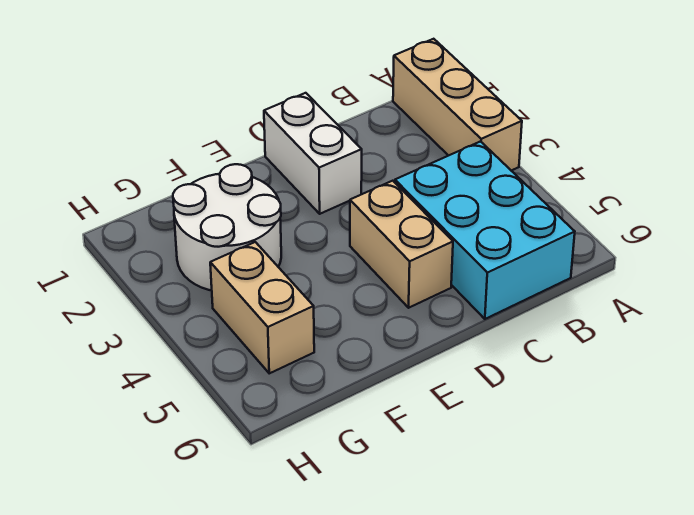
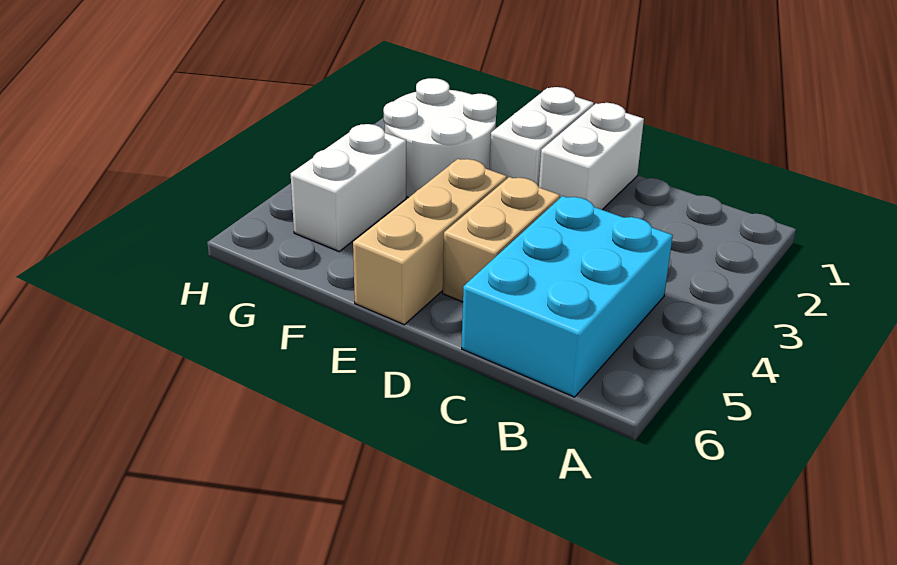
tan brick A1:A3 level 1 -> tan brick E4:E6 level 1
none -> white brick E1:E2 level 1
tan brick G4:G5 level 1 -> white brick G4:G5 level 1

